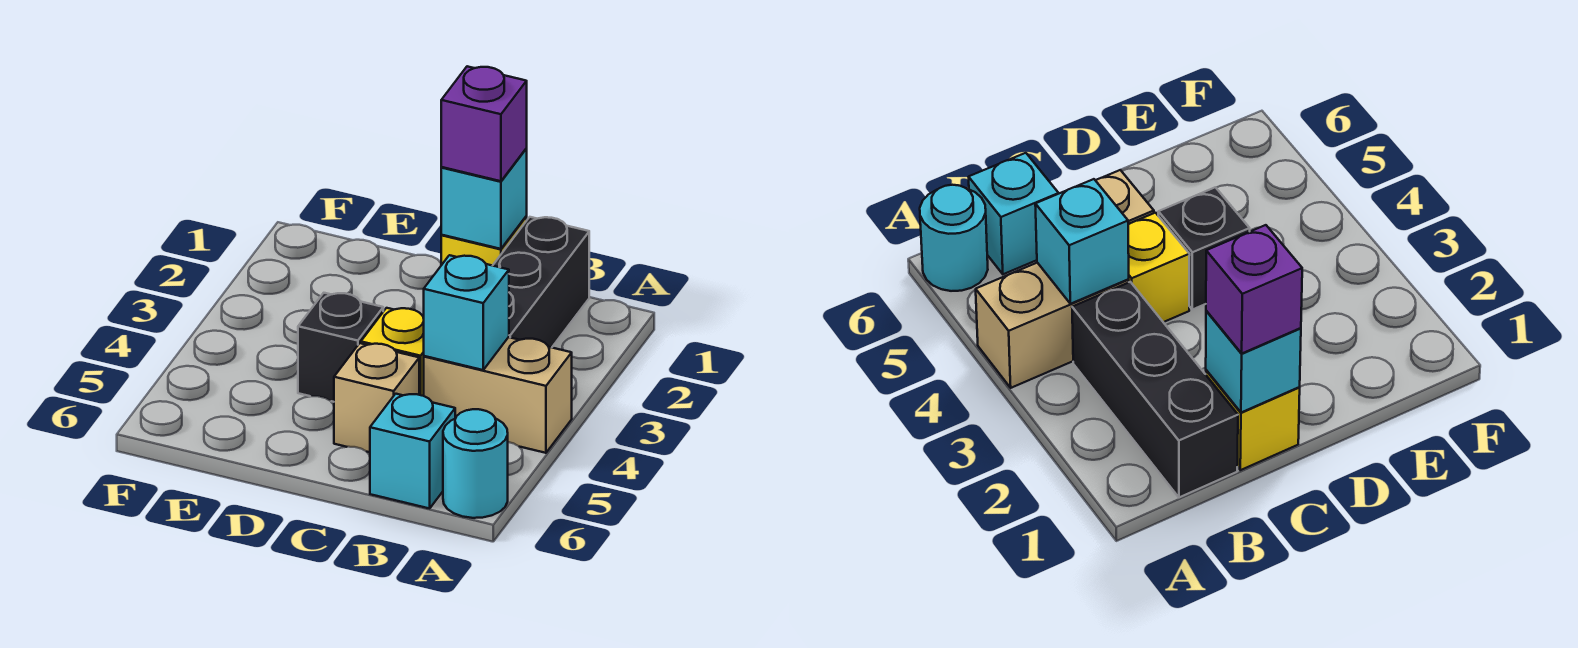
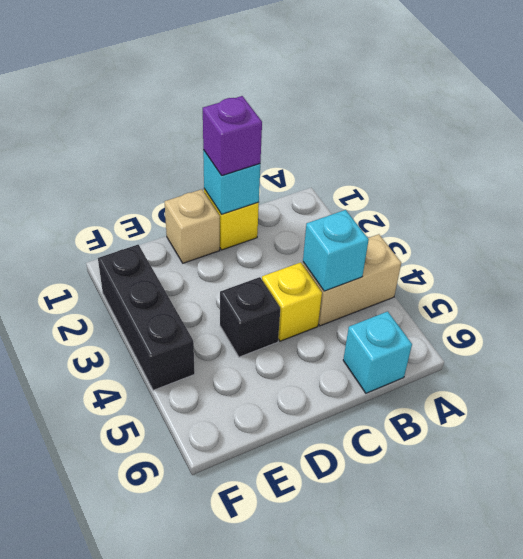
cyan round brick A6 level 1 -> none
black brick B1:B3 level 1 -> black brick F2:F4 level 1
tan brick C5 level 1 -> tan brick D1 level 1

